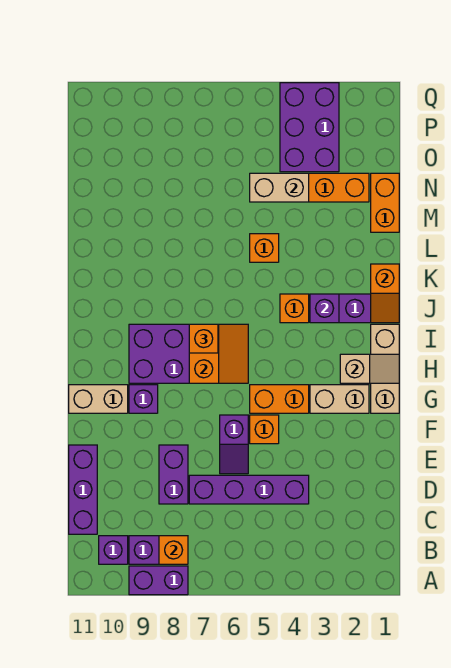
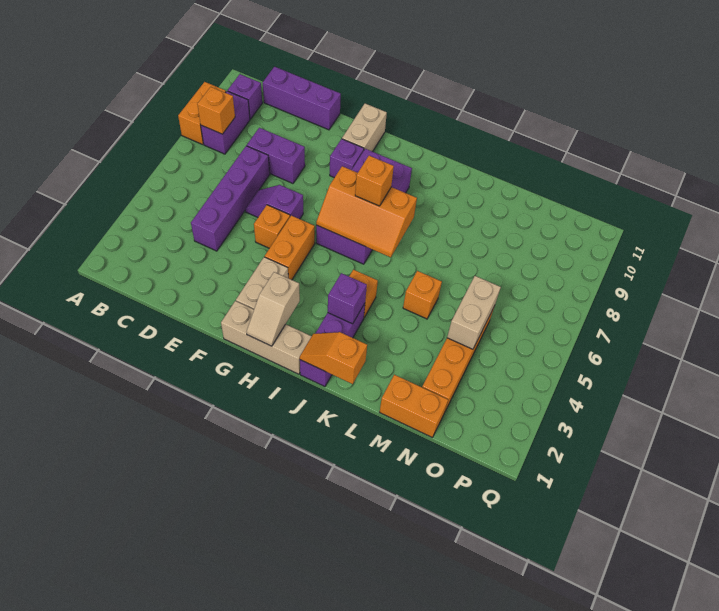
purple brick A8:A9 level 1 -> orange brick A8:A9 level 1
orange slope H6:I7 level 2 top 7 -> orange slope H6:J7 level 2 top 7
purple brick O3:Q4 level 1 -> none

